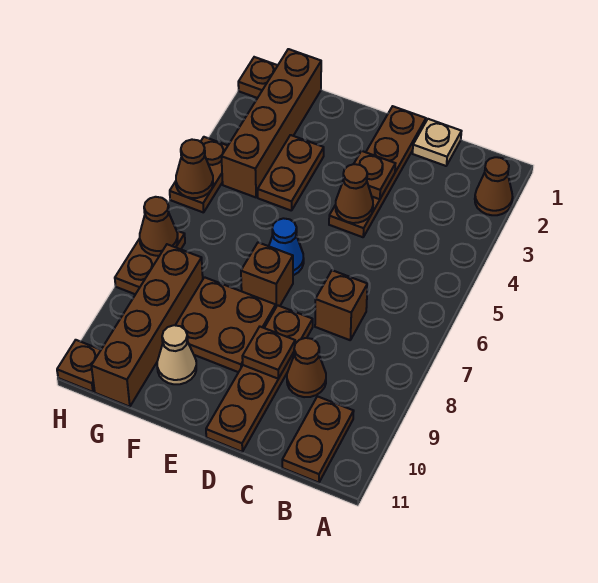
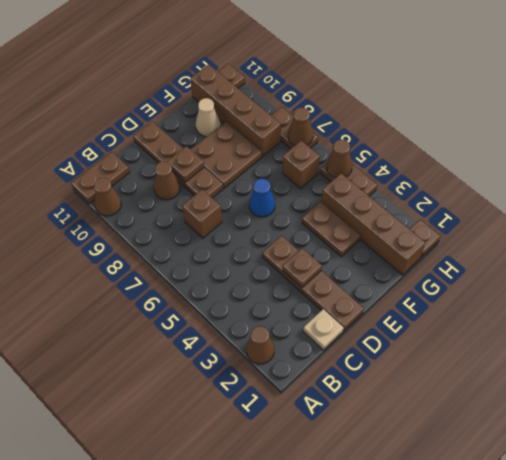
brown plate B10:B11 level 1 -> brown plate A11:B11 level 1
brown cone D4 level 2 -> brown cone A10 level 1
brown brick E7 level 1 -> brown brick G6 level 1

